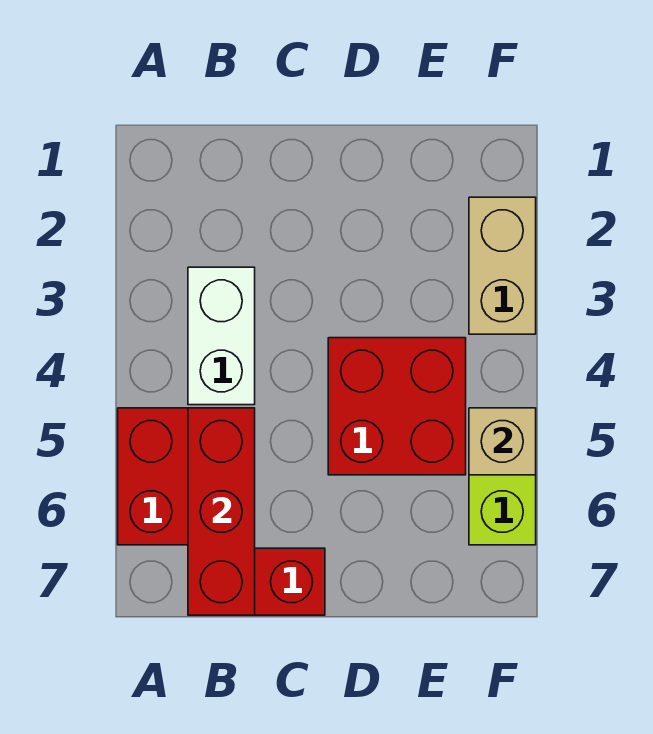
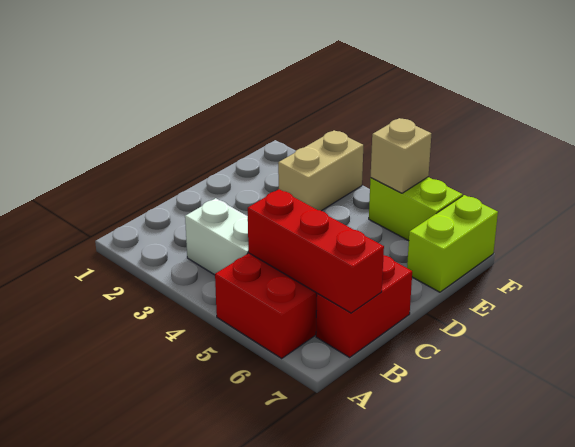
red brick D4:E5 level 1 -> none
none -> lime brick E7:F7 level 1
tan brick F2:F3 level 1 -> tan brick E3:F3 level 1

